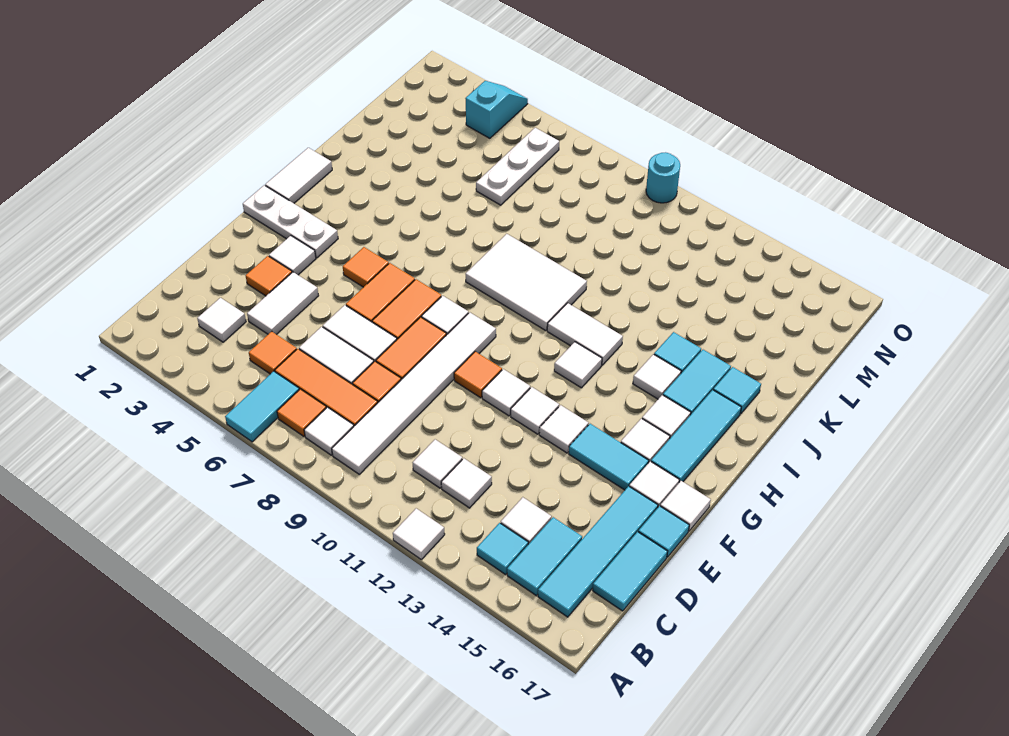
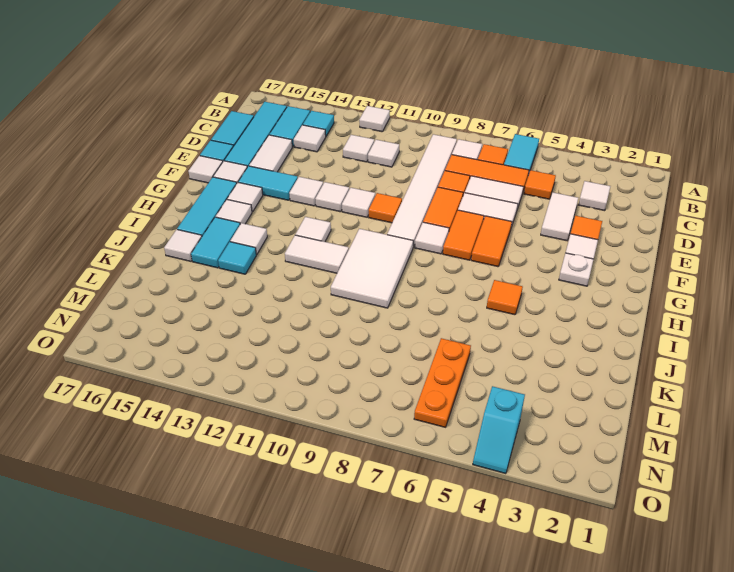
white plate G1:G3 level 1 -> white plate G3 level 1
orange tile G5 level 1 -> orange tile I5 level 1
white tile H1:I1 level 1 -> white tile D15:E15 level 1
white tile I8:J10 level 1 -> white tile H9:J10 level 1
cyan tile J16 level 1 -> white tile J16 level 1
white plate L6:N6 level 1 -> orange plate L6:N6 level 1
cyan round brick O10 level 1 -> none

